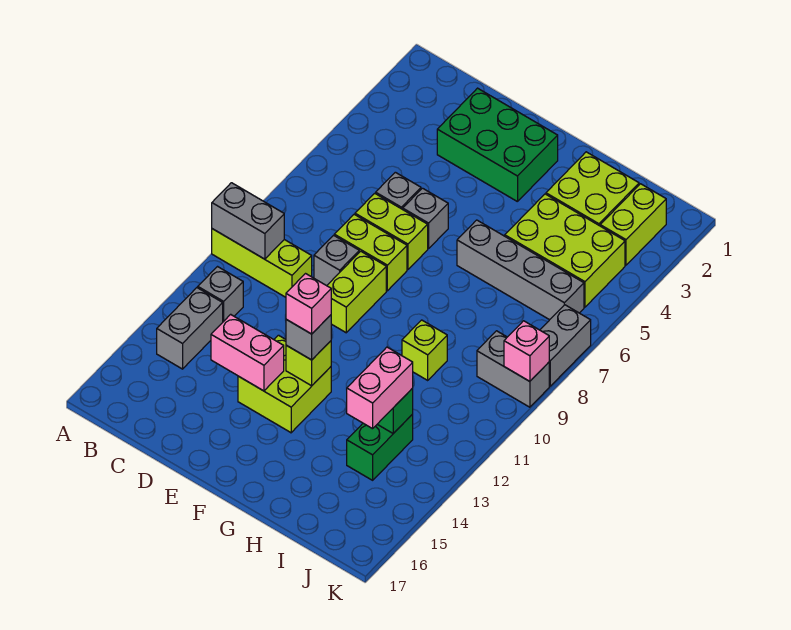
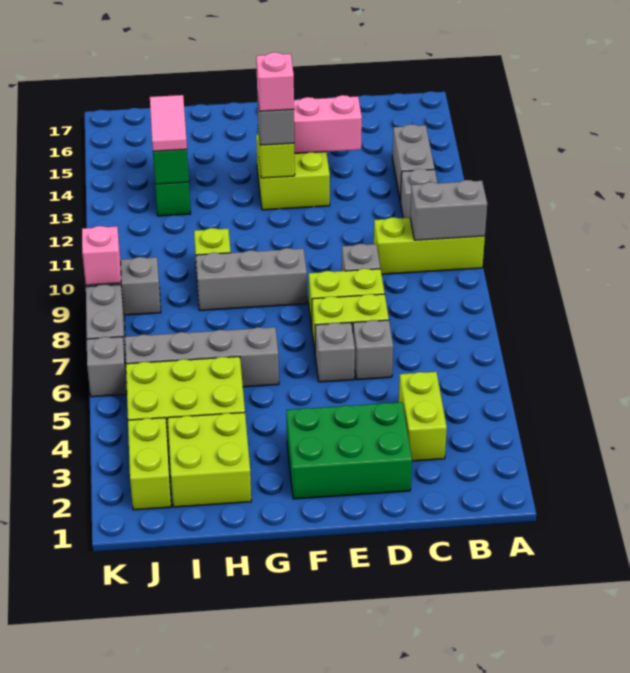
lime brick E9:E10 level 1 -> lime brick C3:C4 level 1
none -> grey brick F9:H9 level 1
pink brick I13:I14 level 3 -> pink tile I13:I14 level 3
none -> grey brick K6 level 1

